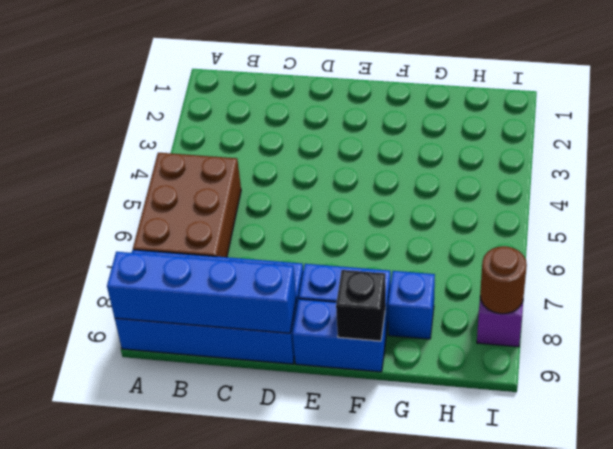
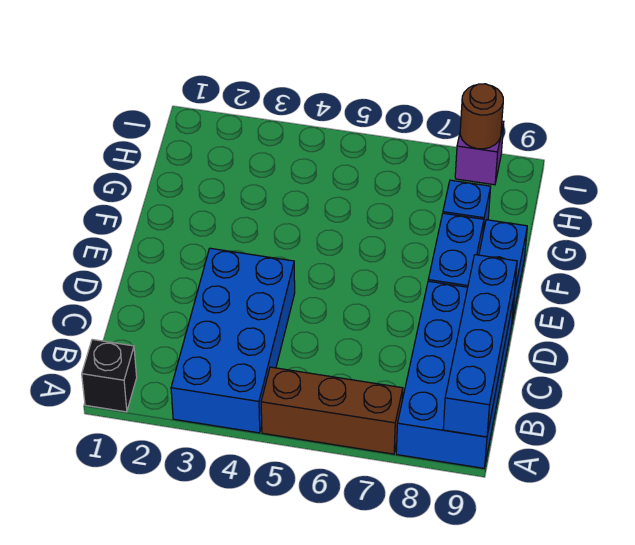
none -> blue brick A3:D4 level 1
brown brick A5:B7 level 1 -> brown brick A5:A7 level 1
black brick F9 level 2 -> black brick A1 level 1

